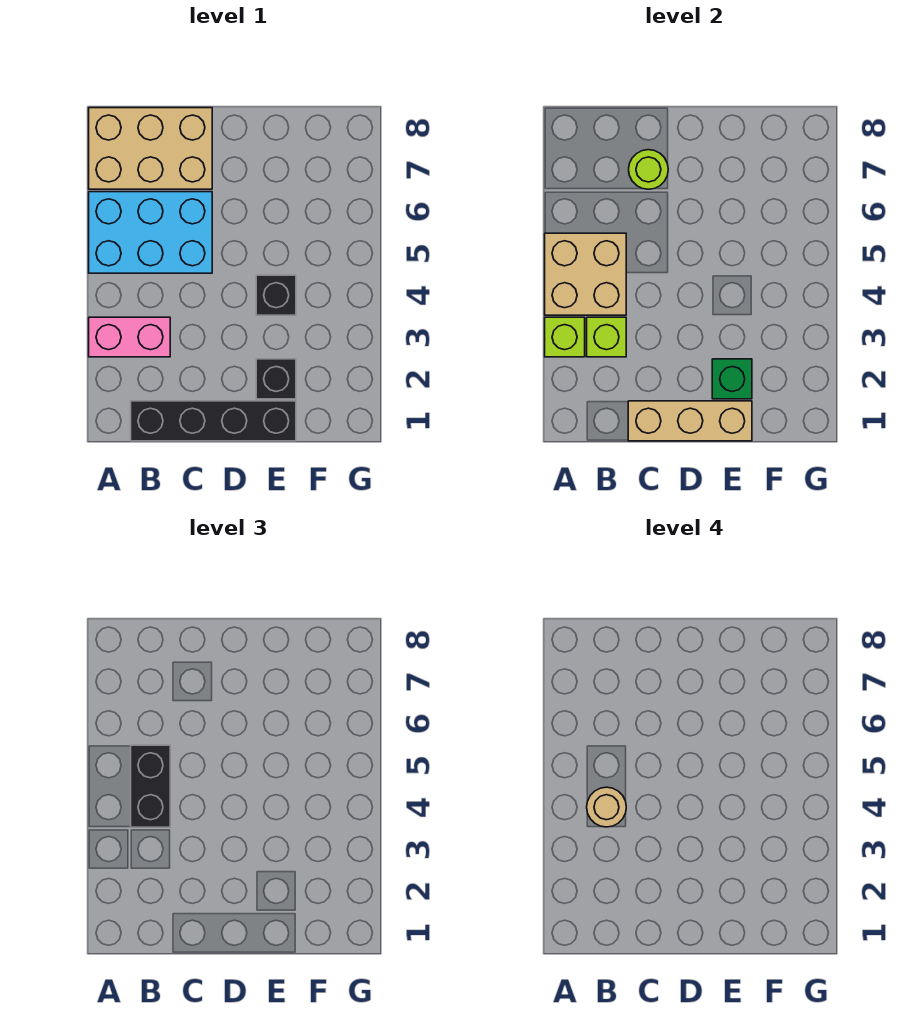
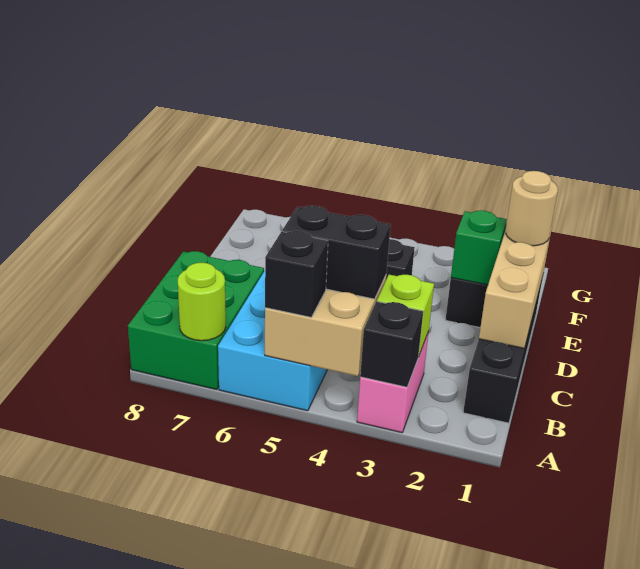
lime brick A3 level 2 -> black brick A3 level 2
none -> black brick A5 level 3
tan brick A7:C8 level 1 -> green brick A7:C8 level 1
tan round brick B4 level 4 -> tan round brick E1 level 3
lime round brick C7 level 2 -> lime round brick A7 level 2

